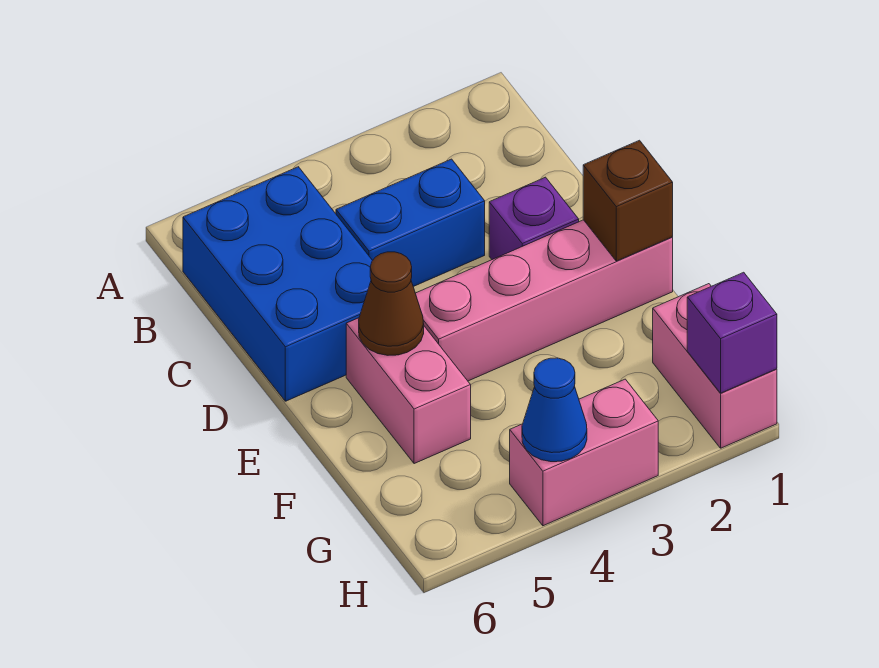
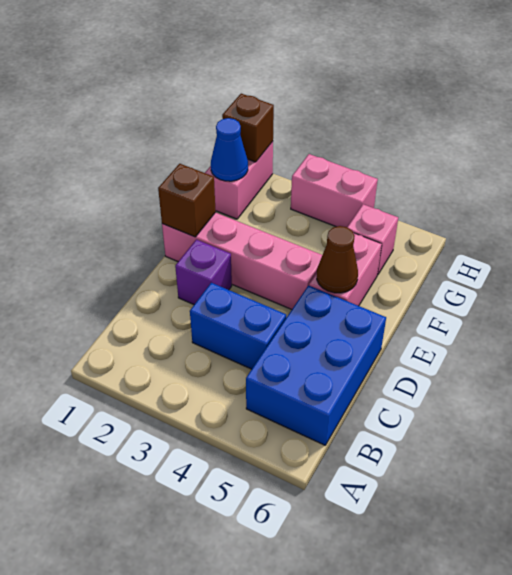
none -> pink brick G5 level 1
purple brick H1 level 2 -> brown brick H1 level 2
blue cone H4 level 2 -> blue cone G1 level 2

